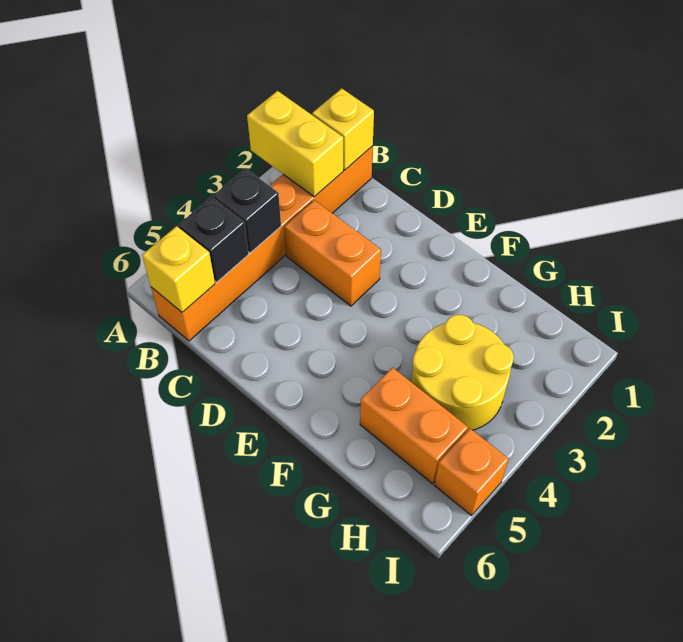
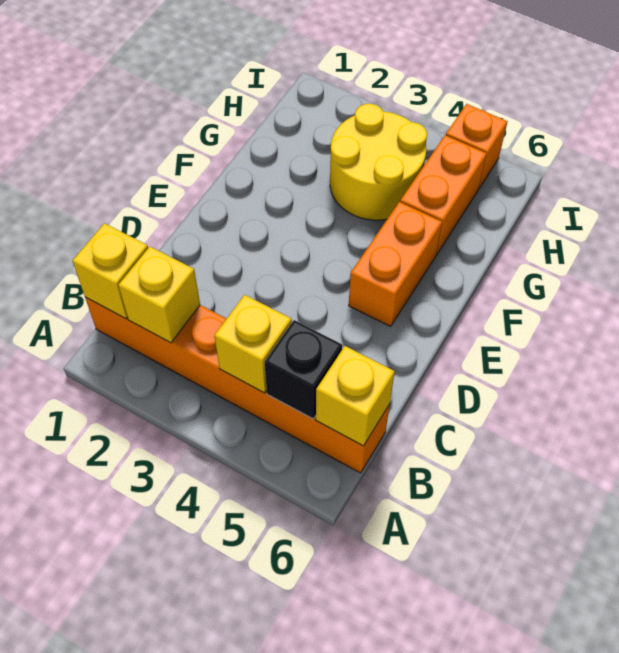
yellow brick A2:B2 level 2 -> yellow brick B2 level 2
black brick B4 level 2 -> yellow brick B4 level 2
orange brick C3:D3 level 1 -> orange brick E5:F5 level 1

